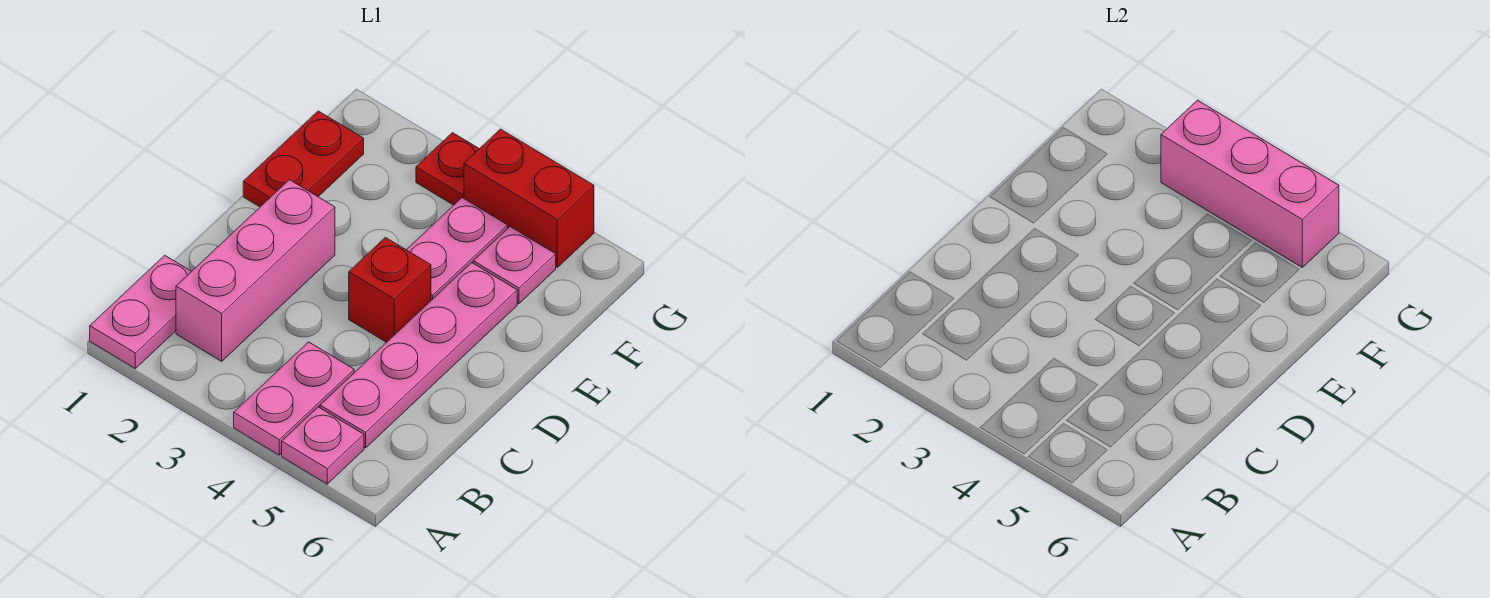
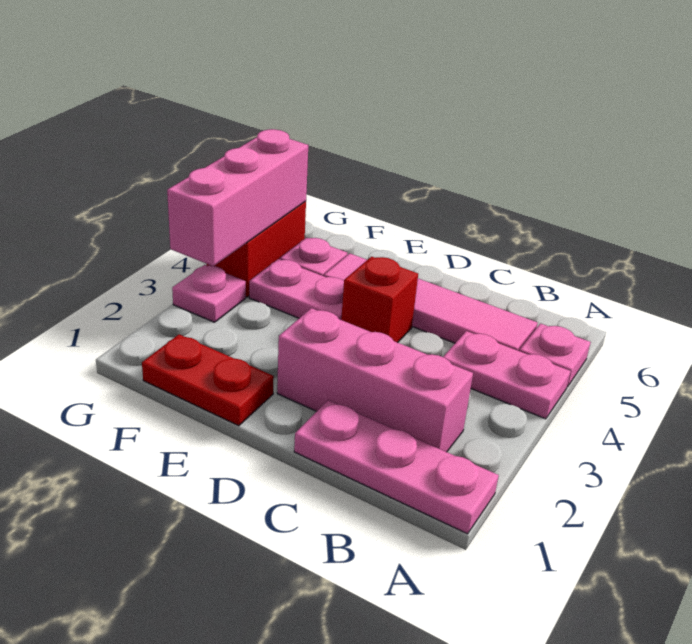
pink plate A1:B1 level 1 -> pink plate A1:C1 level 1
pink plate B5:E5 level 1 -> pink tile B5:E5 level 1
red plate G3 level 1 -> pink plate G3 level 1

